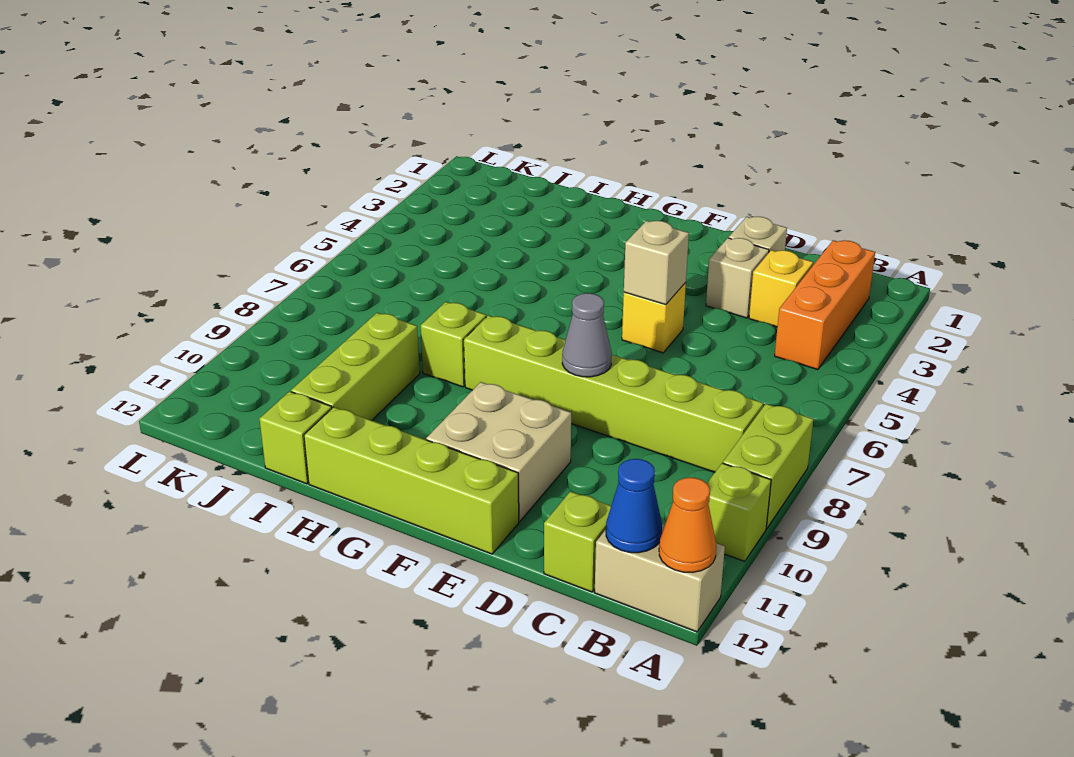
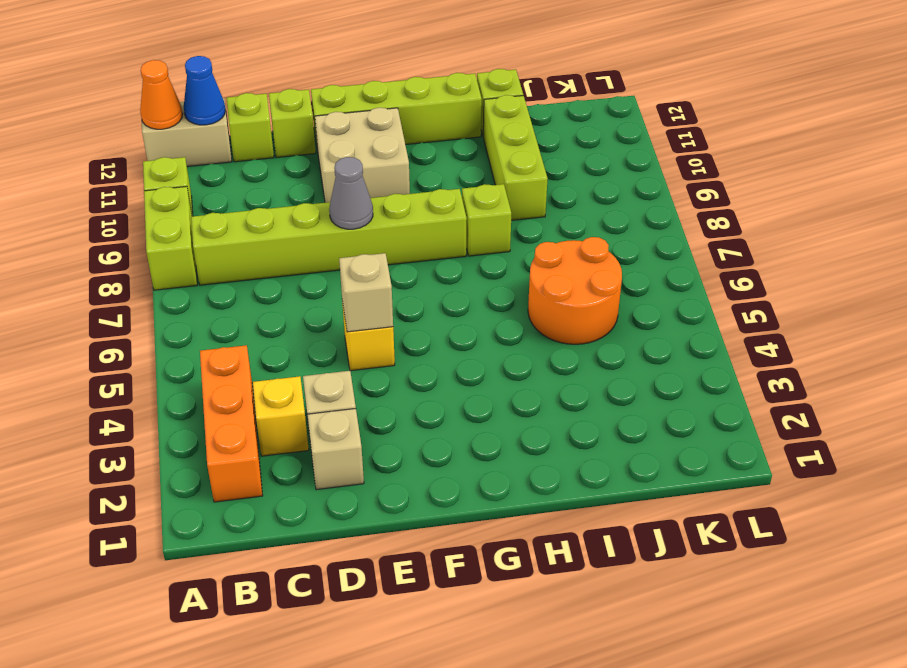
none -> lime brick D12 level 1
none -> orange round brick I5:J6 level 1

